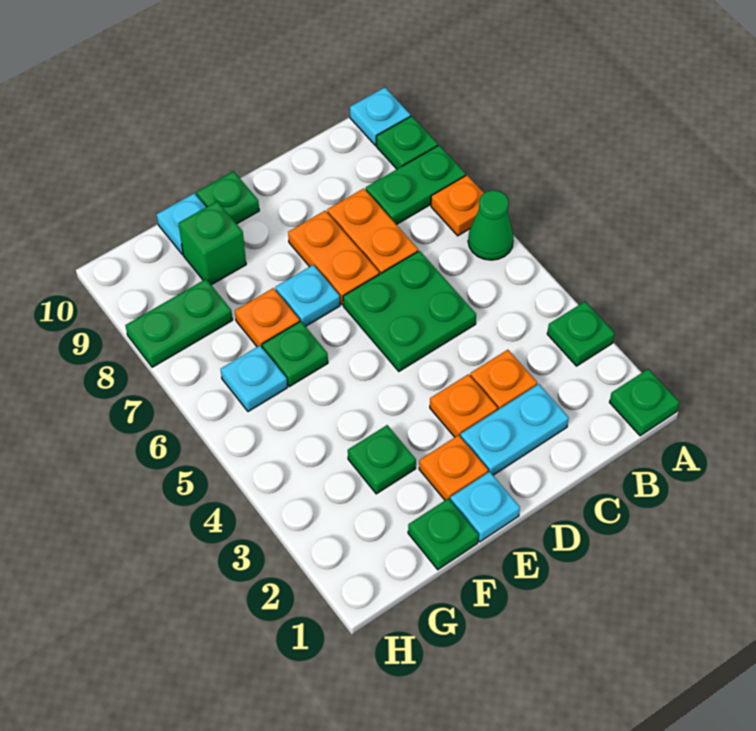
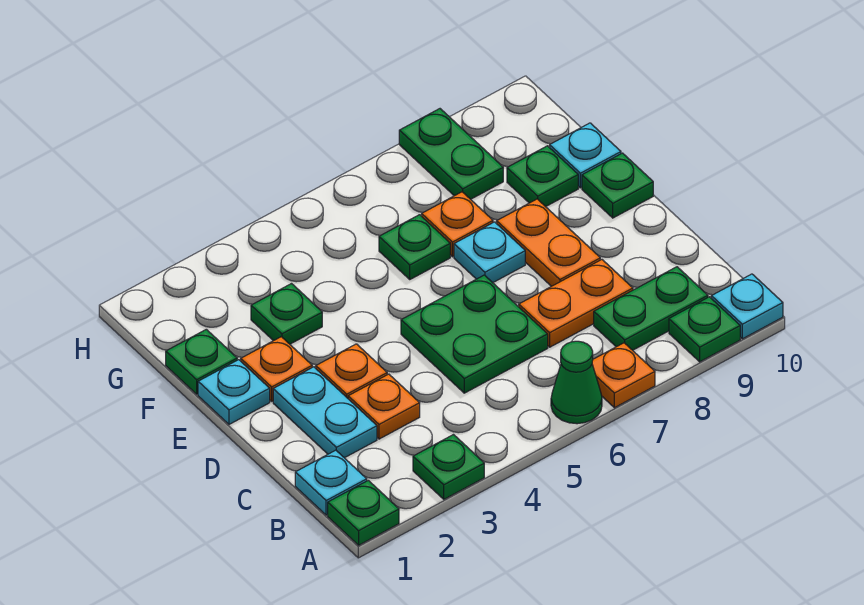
green plate A8:B8 level 1 -> green plate B8:B9 level 1
orange plate D7:D8 level 1 -> orange plate D8:E8 level 1
green brick F9 level 1 -> green plate F9 level 1
cyan plate G6 level 1 -> cyan plate B1 level 1

